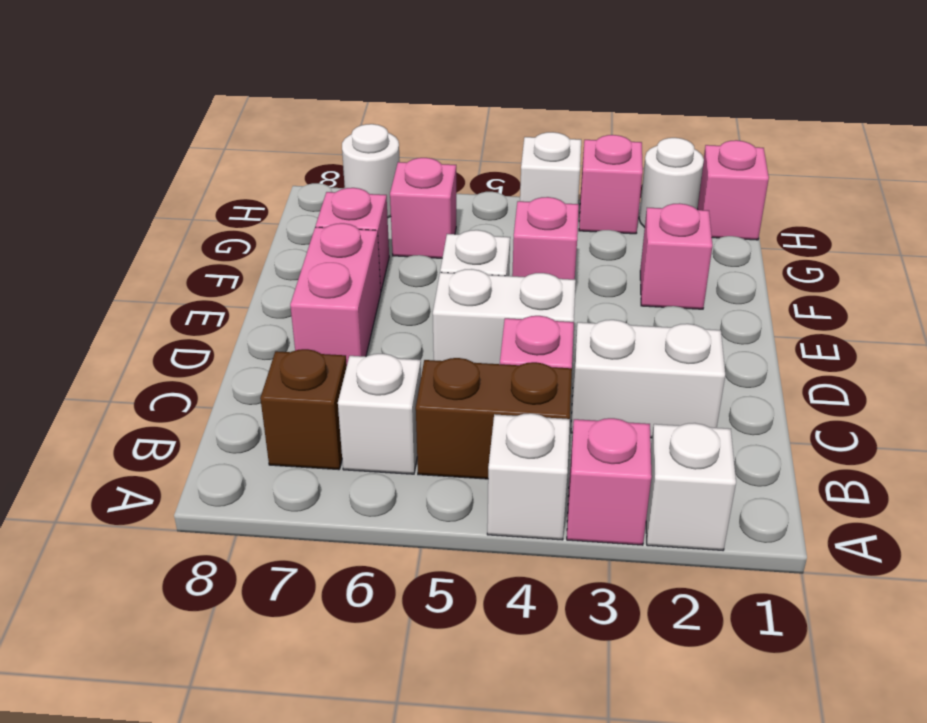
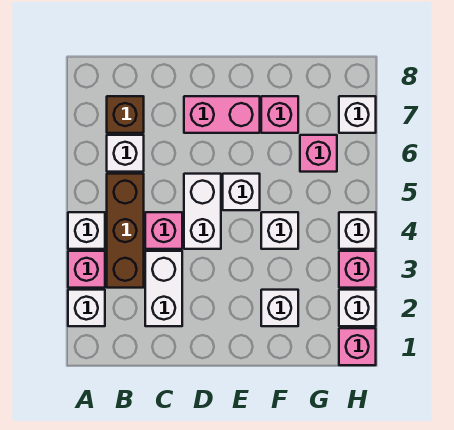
brown brick B4:B5 level 1 -> brown brick B3:B5 level 1
pink brick F2 level 1 -> white brick F2 level 1
pink brick F4 level 1 -> white brick F4 level 1
white round brick H2 level 1 -> white brick H2 level 1
white round brick H7 level 1 -> white brick H7 level 1

